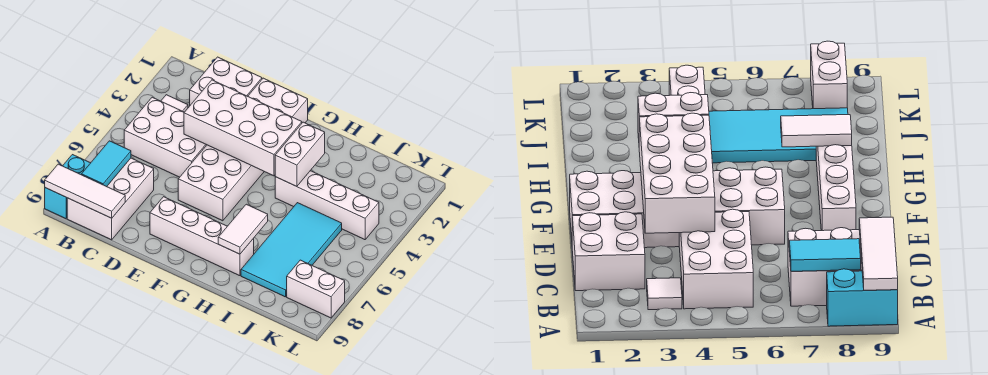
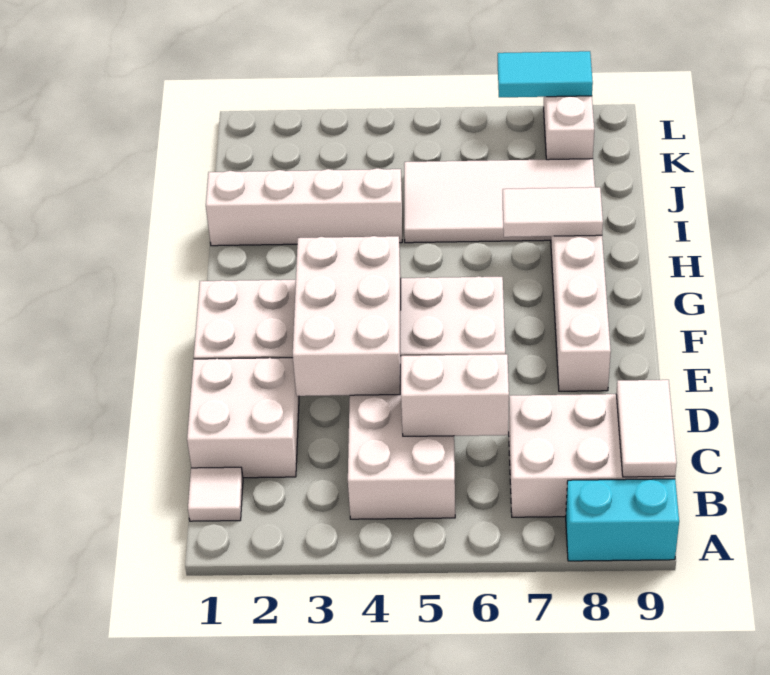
white tile A9:C9 level 2 -> white tile B9:C9 level 2
white tile B3 level 1 -> white tile B1 level 1
cyan tile B7:B8 level 2 -> cyan tile L7:L8 level 2
white brick D3:G4 level 2 -> white brick D3:F4 level 2
white brick H3:H4 level 2 -> white brick C5:C6 level 2
white brick H4:K4 level 1 -> white brick I1:I4 level 1
cyan tile I5:J8 level 1 -> white tile I5:J8 level 1

